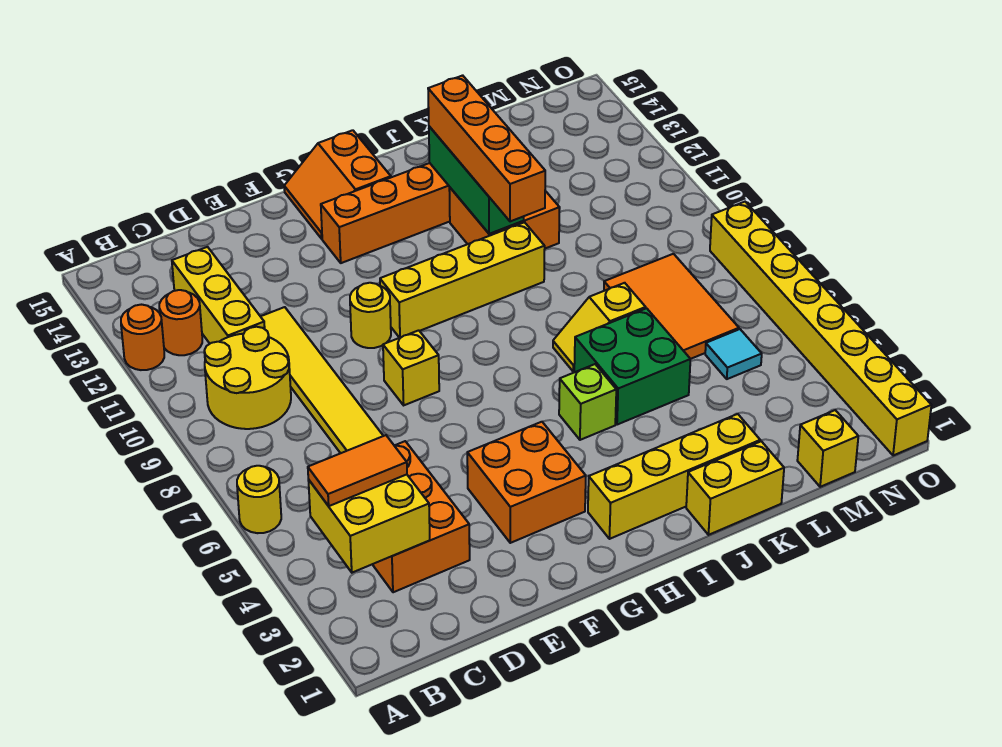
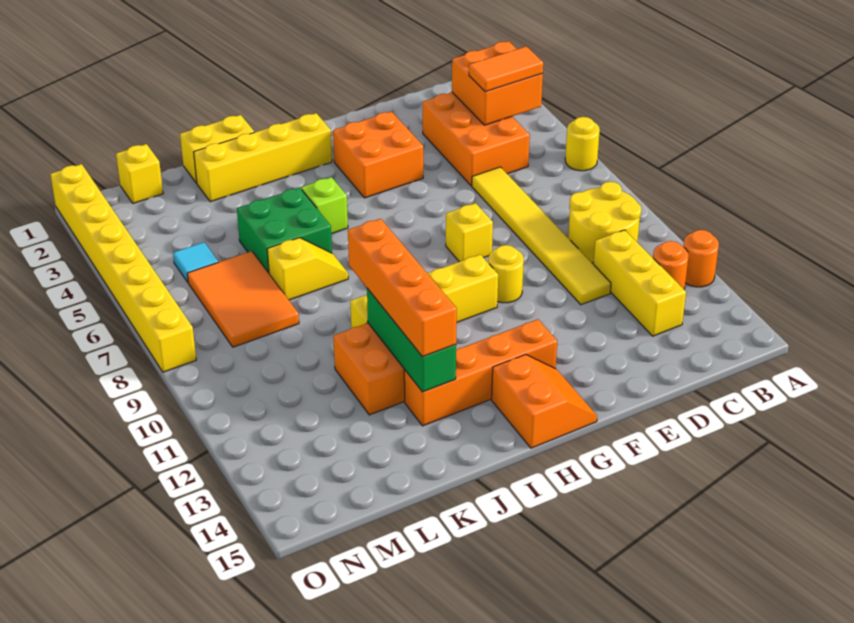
yellow brick B3:C4 level 2 -> orange brick B3:C4 level 2

